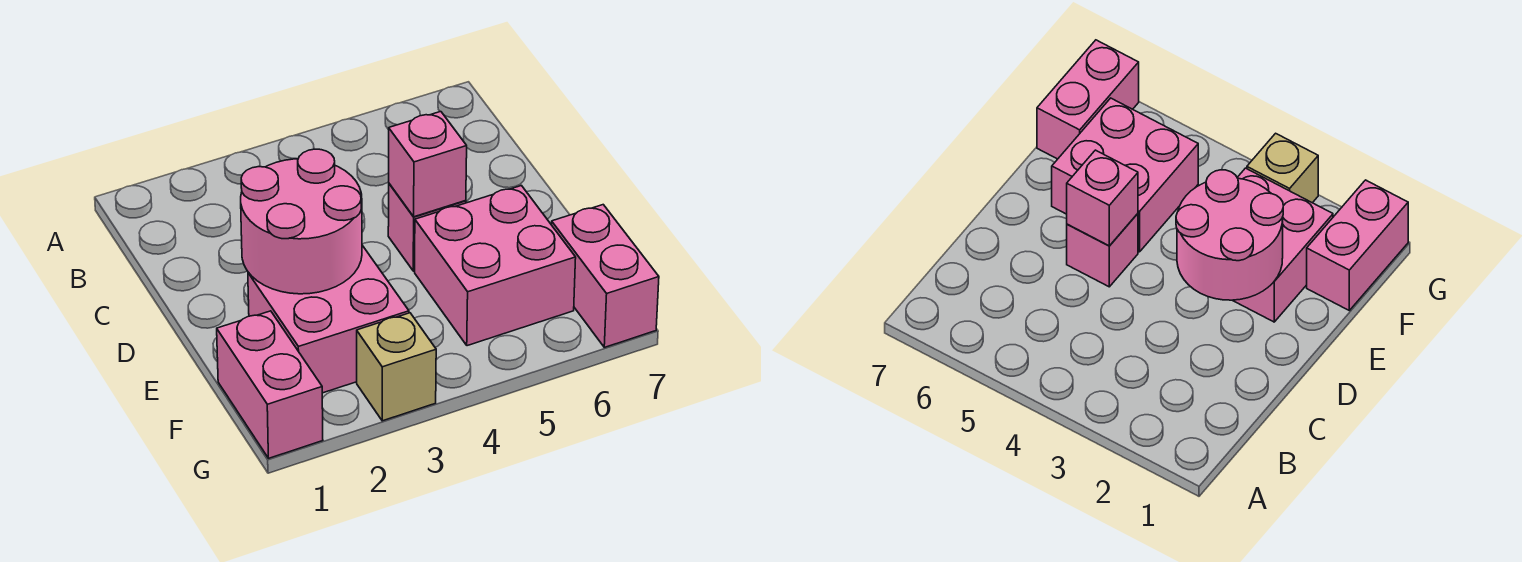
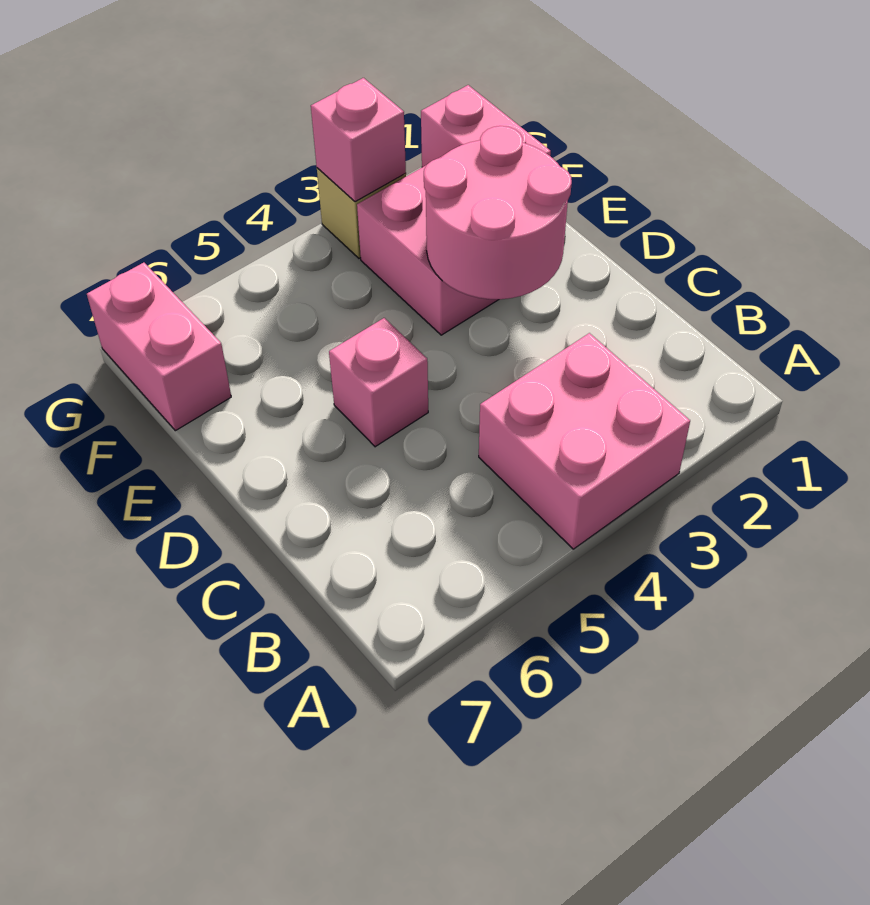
pink brick D5 level 2 -> pink brick G3 level 2
pink brick E5:F6 level 1 -> pink brick A3:B4 level 1

